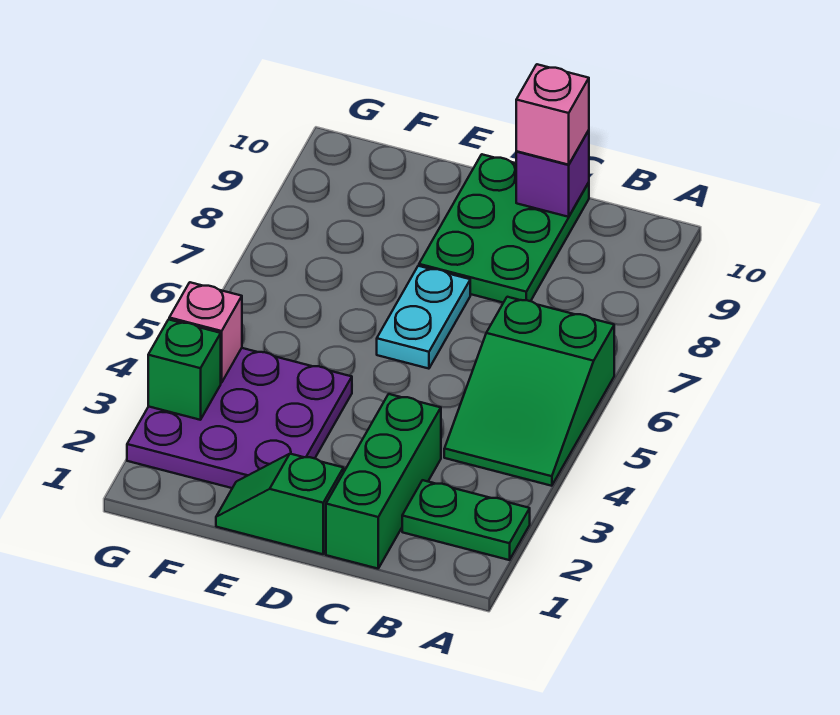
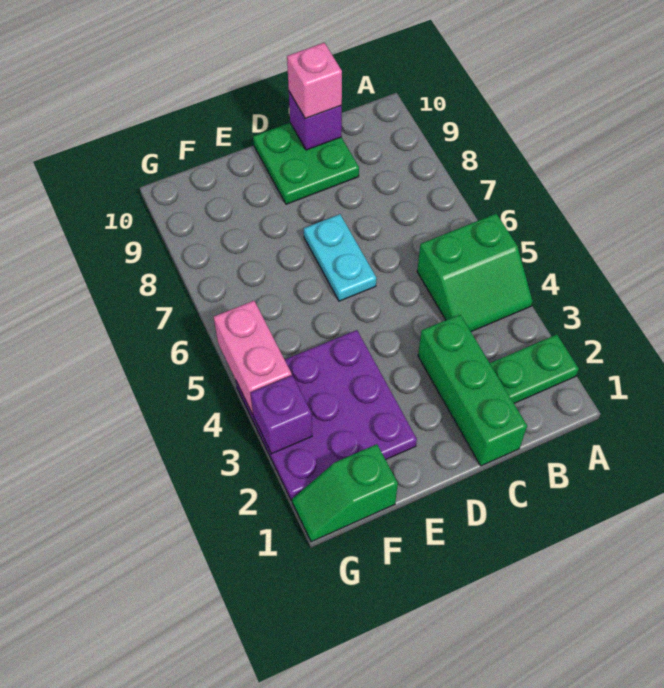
green slope A4:B6 level 1 top 6 -> green slope A4:B5 level 1 top 5
green plate C8:D10 level 1 -> green plate C9:D10 level 1
green slope D1:E1 level 1 top D -> green slope F1:G1 level 1 top F
green brick G3 level 2 -> purple brick G3 level 2
pink brick G4 level 2 -> pink brick G4:G5 level 2

